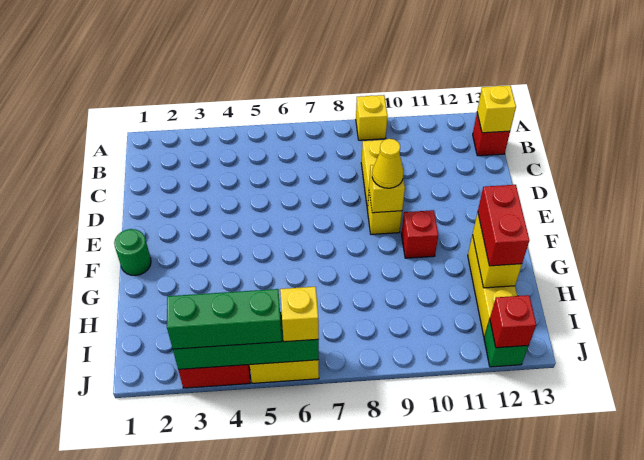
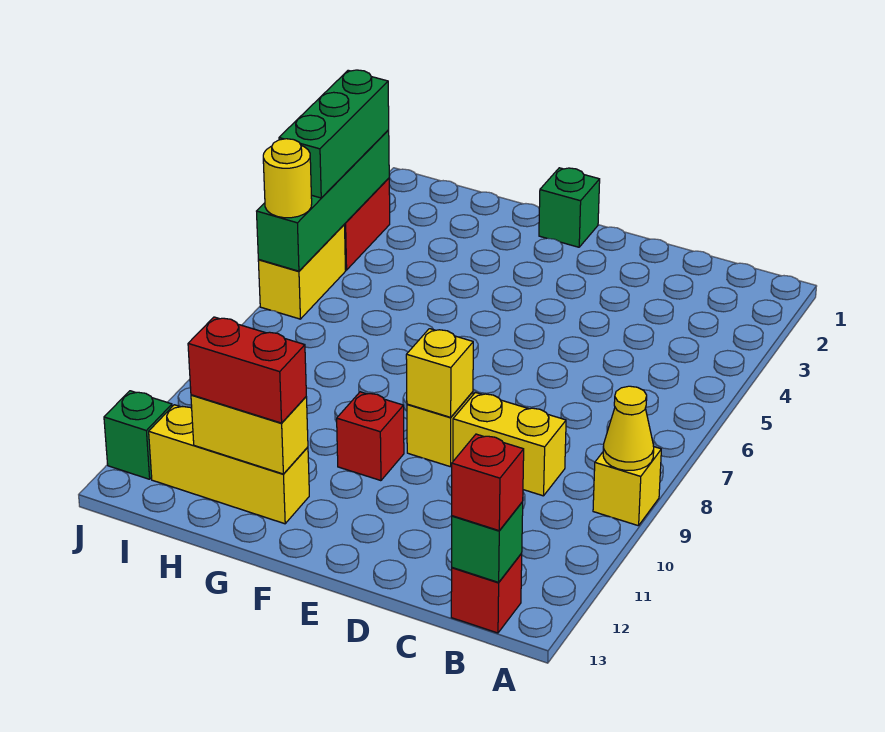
yellow brick B13 level 2 -> green brick B13 level 2
yellow cone E9 level 3 -> yellow cone A9 level 2
green round brick F1 level 1 -> green brick F1 level 1
yellow brick J6 level 3 -> yellow round brick J6 level 3
red brick J12 level 2 -> red brick B13 level 3

